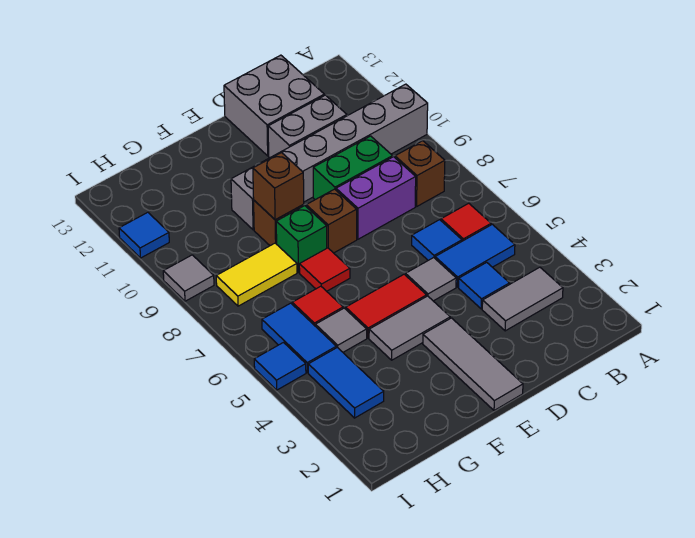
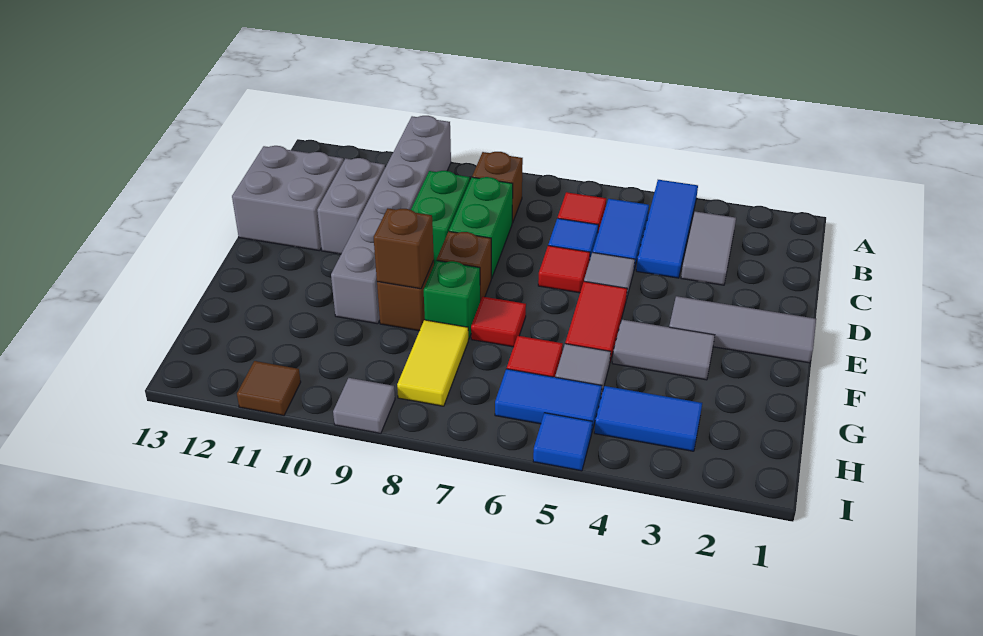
blue tile C4 level 1 -> blue tile A4:C4 level 1
purple brick C8:D8 level 1 -> green brick C8:D8 level 1
none -> red tile D6 level 1
grey tile E4:F4 level 1 -> grey tile F3:F4 level 1
blue tile I11 level 1 -> brown tile I11 level 1

